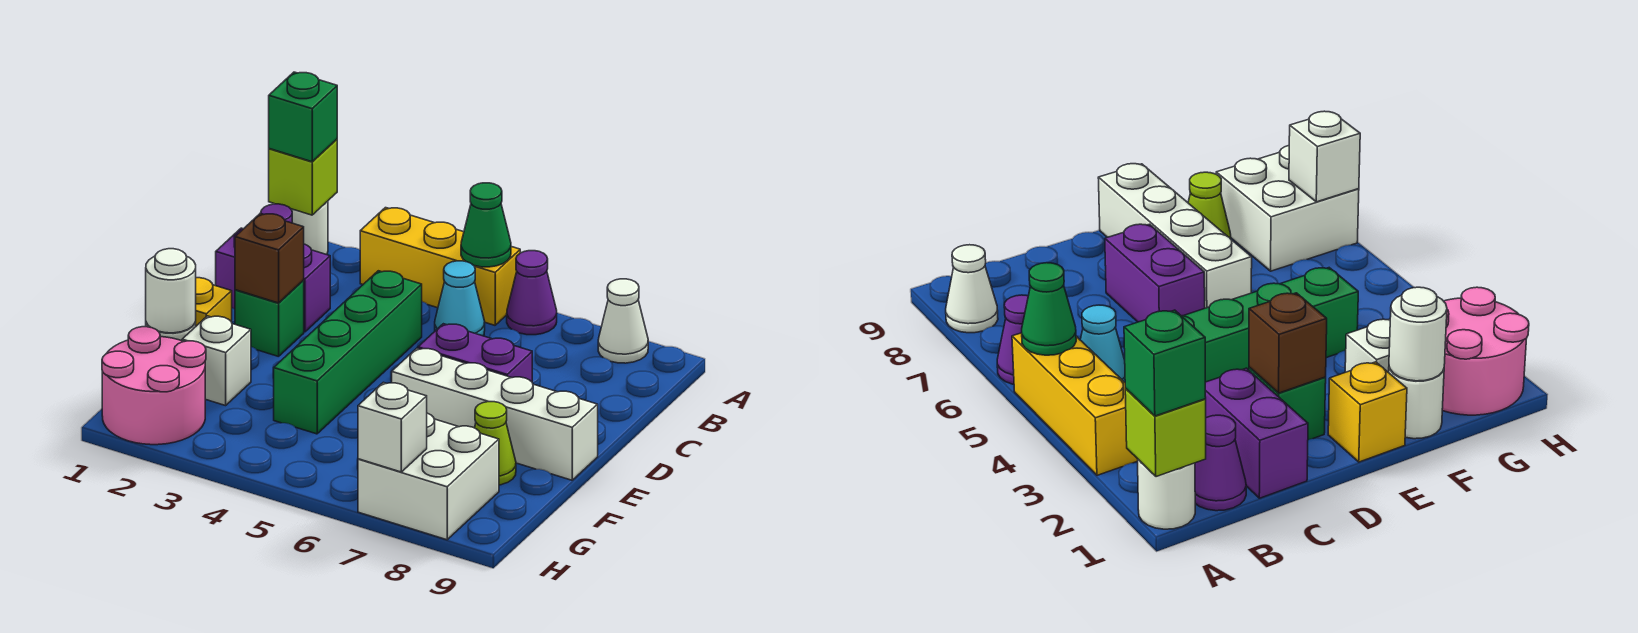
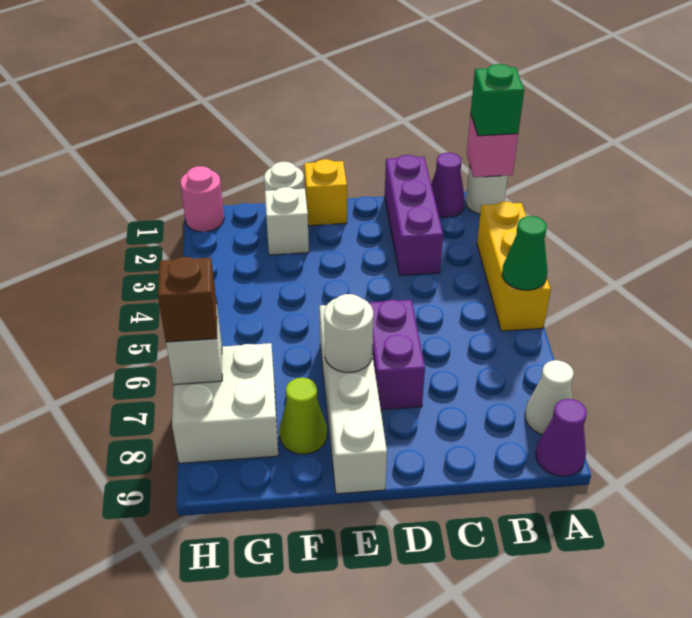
lime brick A1 level 2 -> pink brick A1 level 2
purple cone A6 level 1 -> purple cone A9 level 1
cyan cone B5 level 1 -> none
purple brick C1:C2 level 1 -> purple brick C1:C3 level 1
green brick C4:F4 level 1 -> none
green brick D2 level 1 -> none
brown brick D2 level 2 -> brown brick H7 level 3
white round brick F1 level 2 -> white round brick E7 level 2
pink round brick G1:H2 level 1 -> pink round brick H1 level 1

